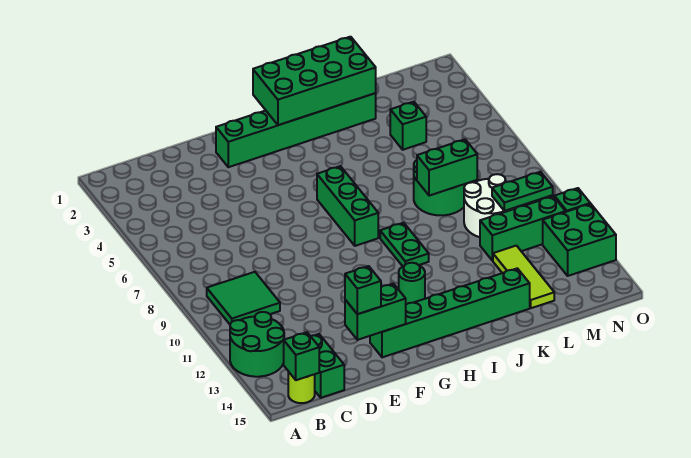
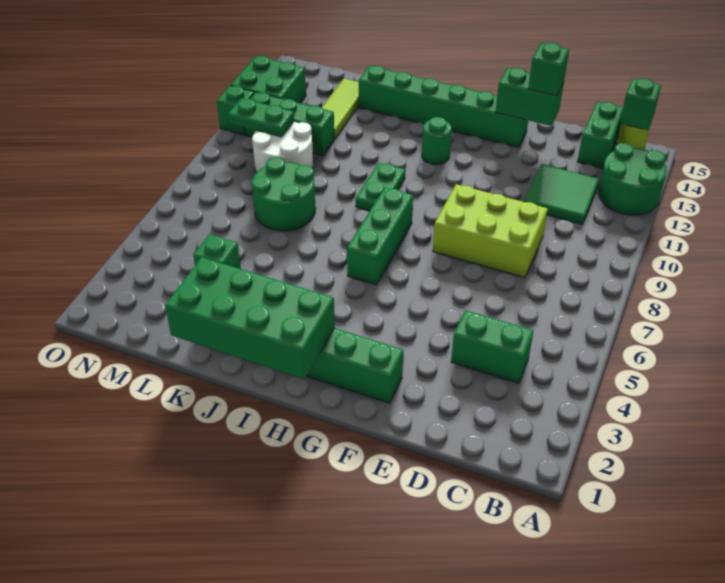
green tile B9:C10 level 1 -> green tile C11:D12 level 1
none -> lime brick D8:F9 level 1
green brick K8:L8 level 2 -> green brick C4:D4 level 1

